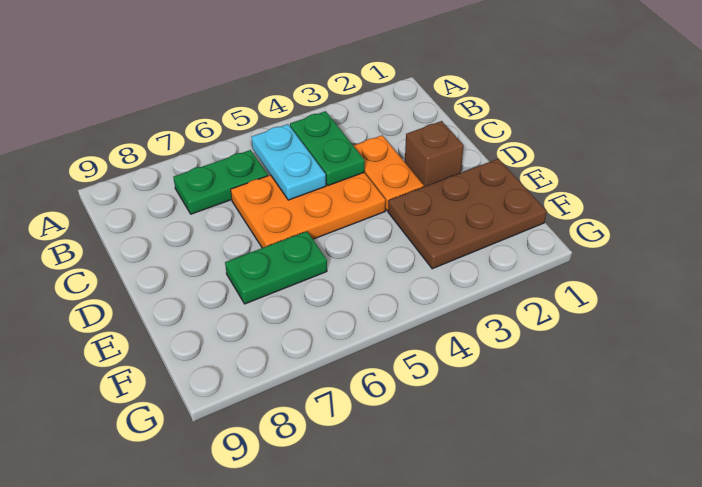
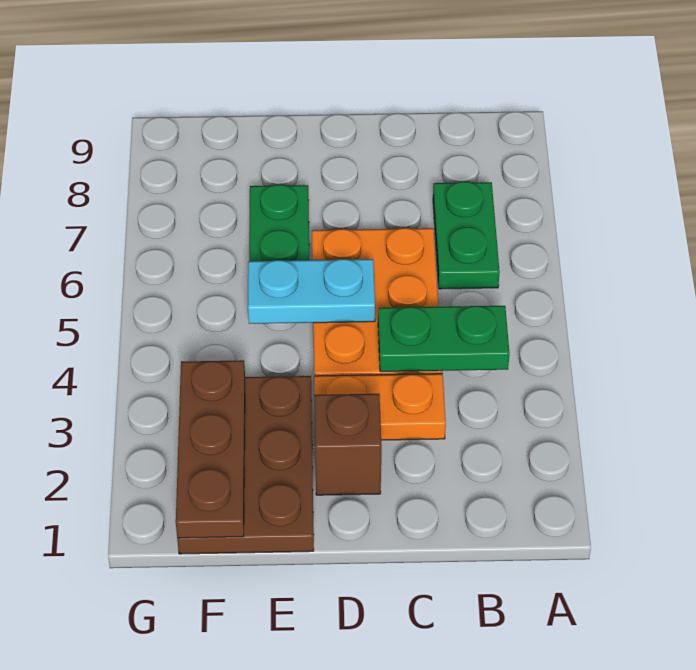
cyan plate B5:C5 level 2 -> cyan plate D5:E5 level 2
none -> brown plate F1:F3 level 2

